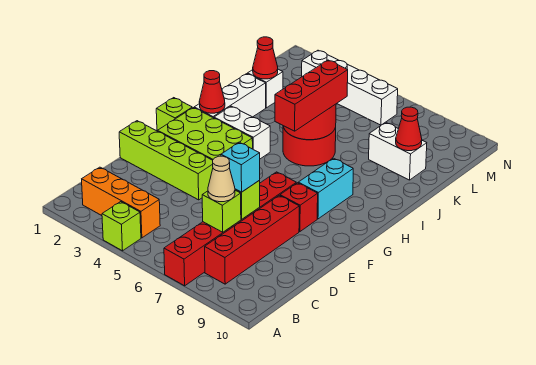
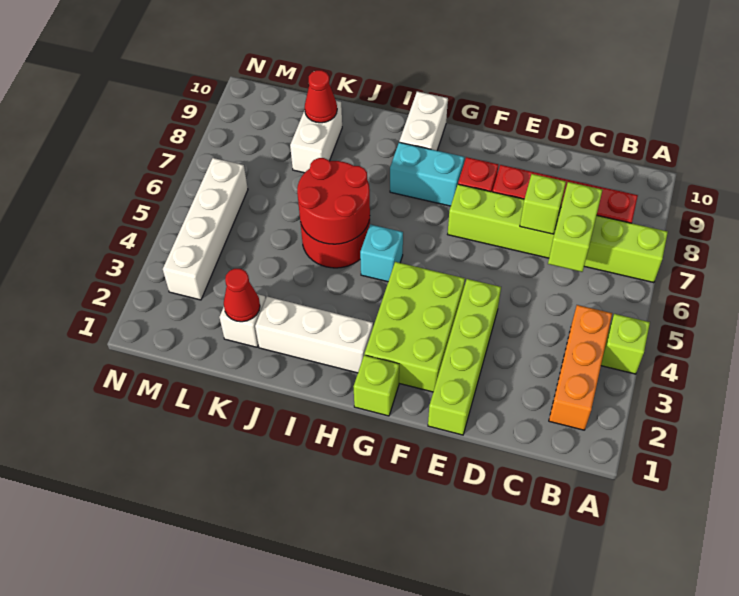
red brick A7:F7 level 1 -> lime brick A7:F7 level 1
lime brick C7 level 2 -> lime brick C6:C7 level 2
tan cone C7 level 3 -> none
cyan brick D7 level 3 -> cyan brick H5 level 1
red cone H2 level 2 -> none
white brick H3:H4 level 1 -> white brick H9:H10 level 1
red brick H6:J6 level 3 -> none

